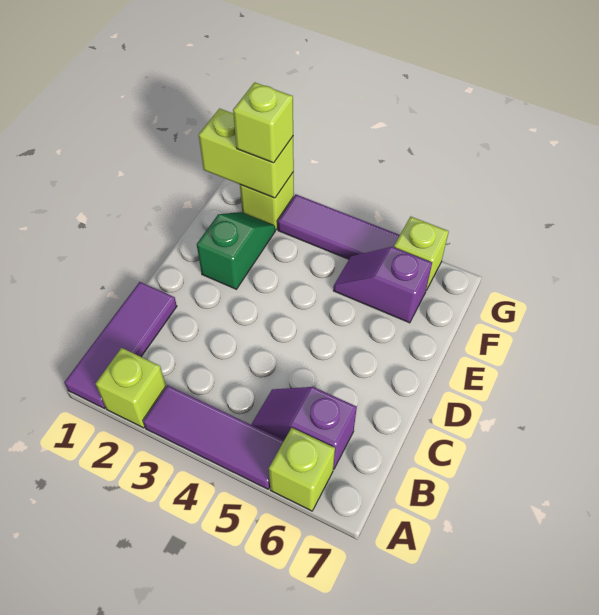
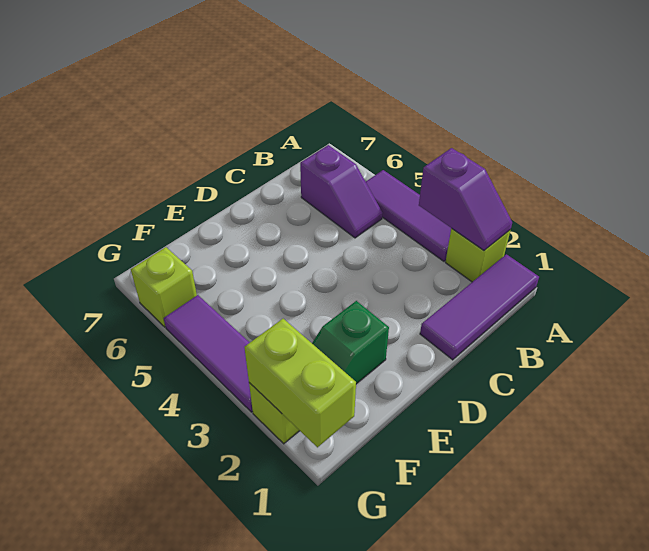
lime brick A6 level 1 -> none
purple slope F5:F6 level 1 top 6 -> purple slope A2:A3 level 2 top 3
lime brick G2 level 3 -> none

